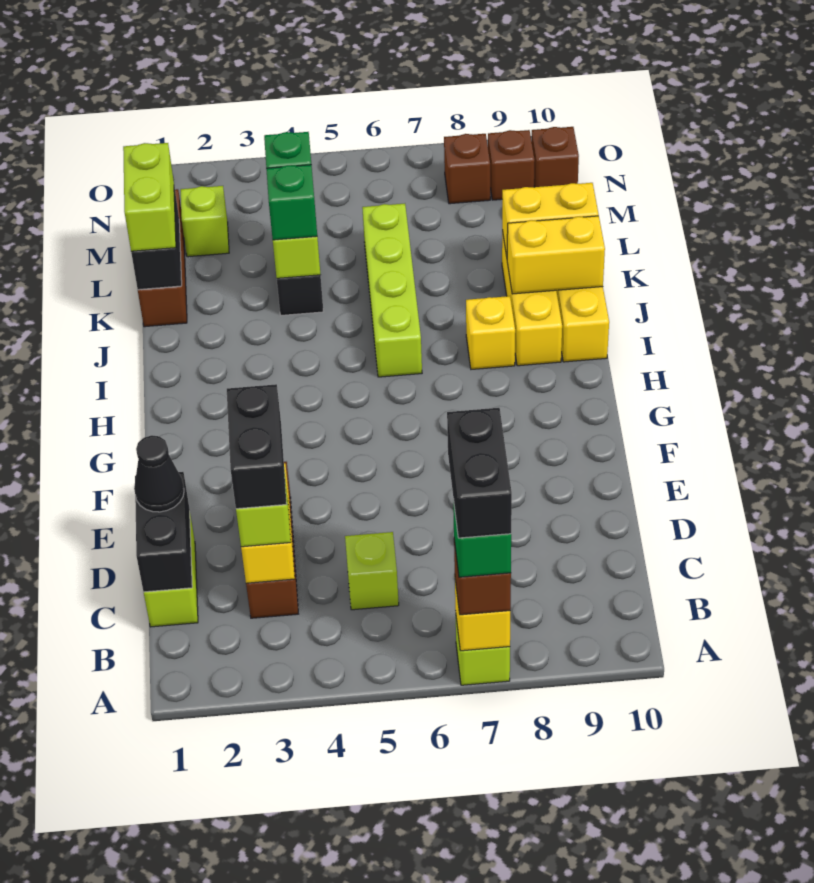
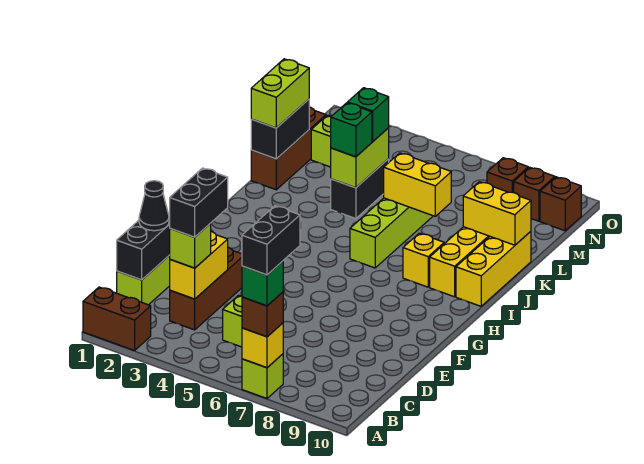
none -> brown brick A1:A2 level 1
yellow brick J9:J10 level 2 -> yellow brick K6:K7 level 2

